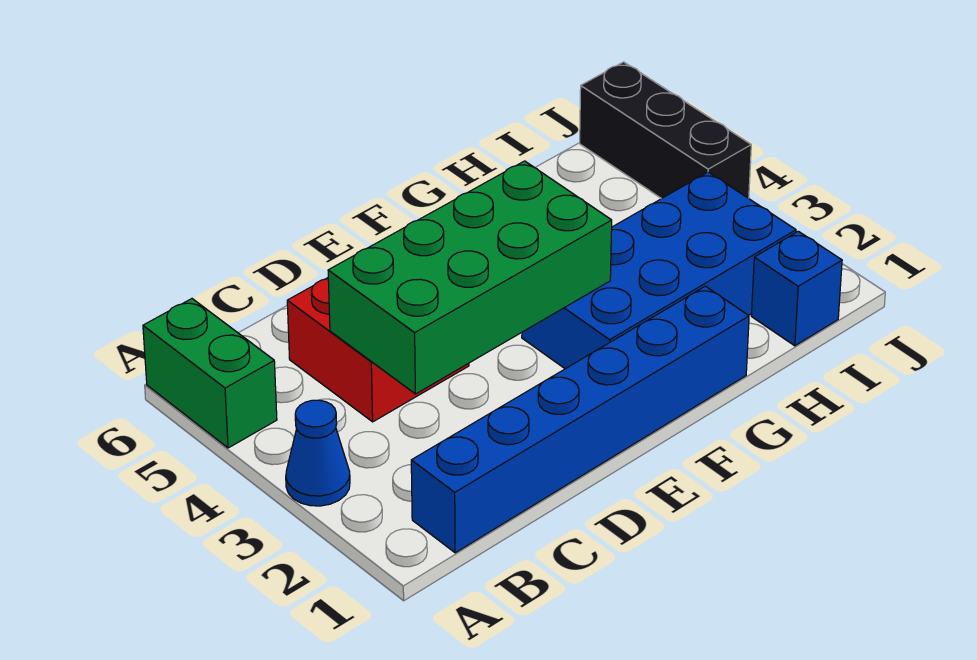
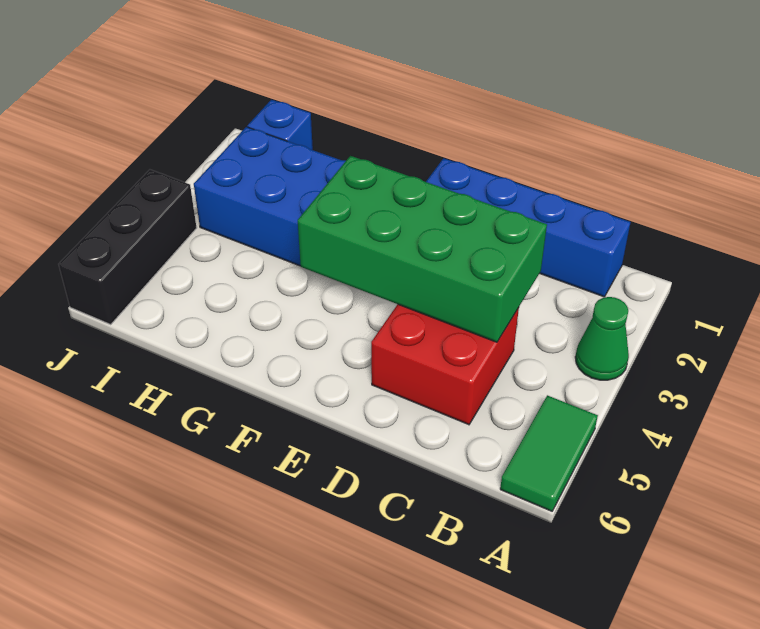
blue cone A3 level 1 -> green cone A3 level 1
green brick A5:A6 level 1 -> green tile A5:A6 level 1
blue brick B1:G1 level 1 -> blue brick B1:E1 level 1

